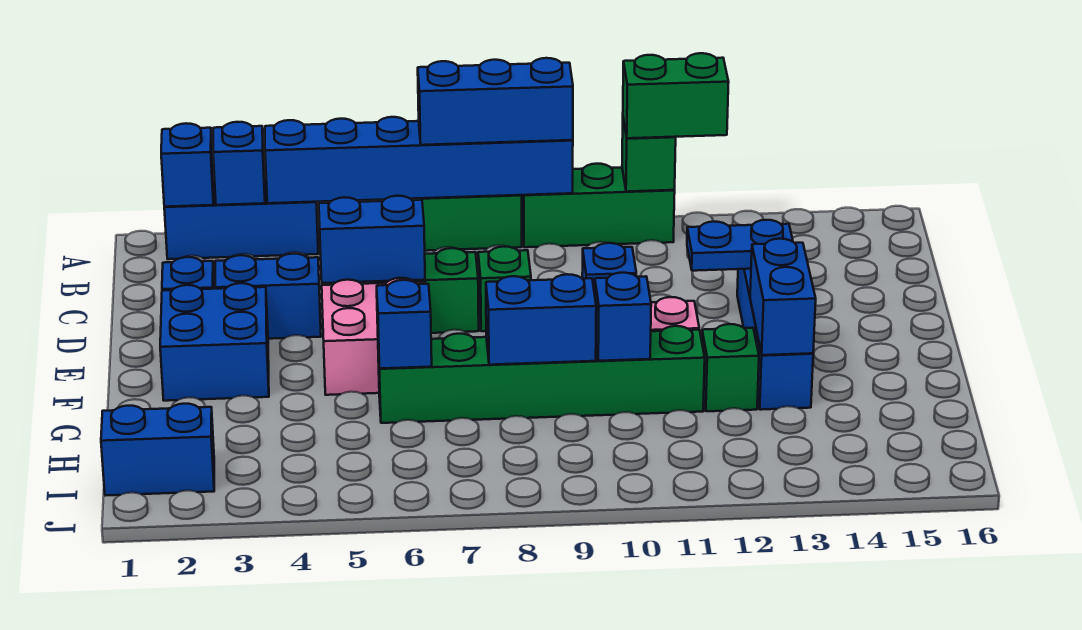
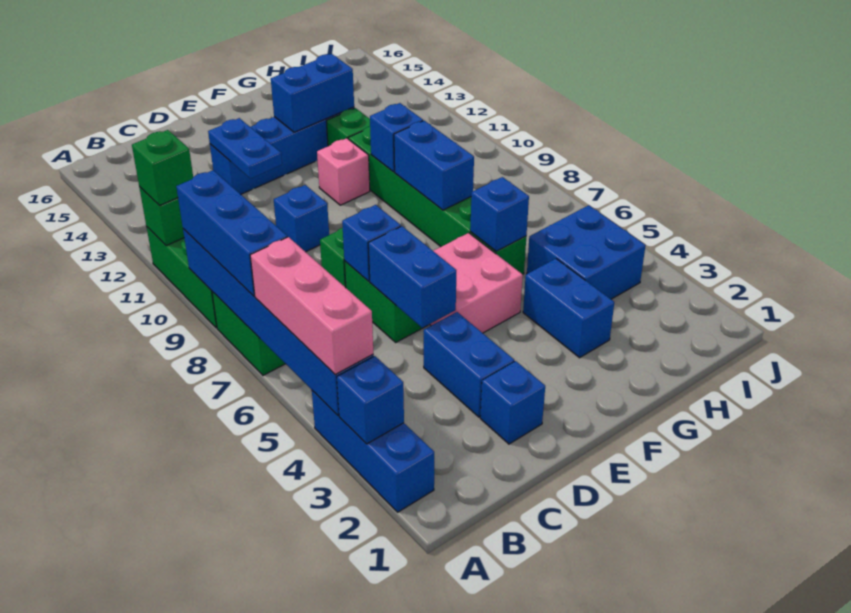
blue brick A2 level 2 -> blue brick D7 level 2
none -> pink brick A4:A6 level 3
green brick A11:A12 level 3 -> green brick A11 level 3
blue brick E2:F3 level 1 -> blue brick H4:I5 level 1
blue brick I1:I2 level 1 -> blue brick G3:G4 level 1

